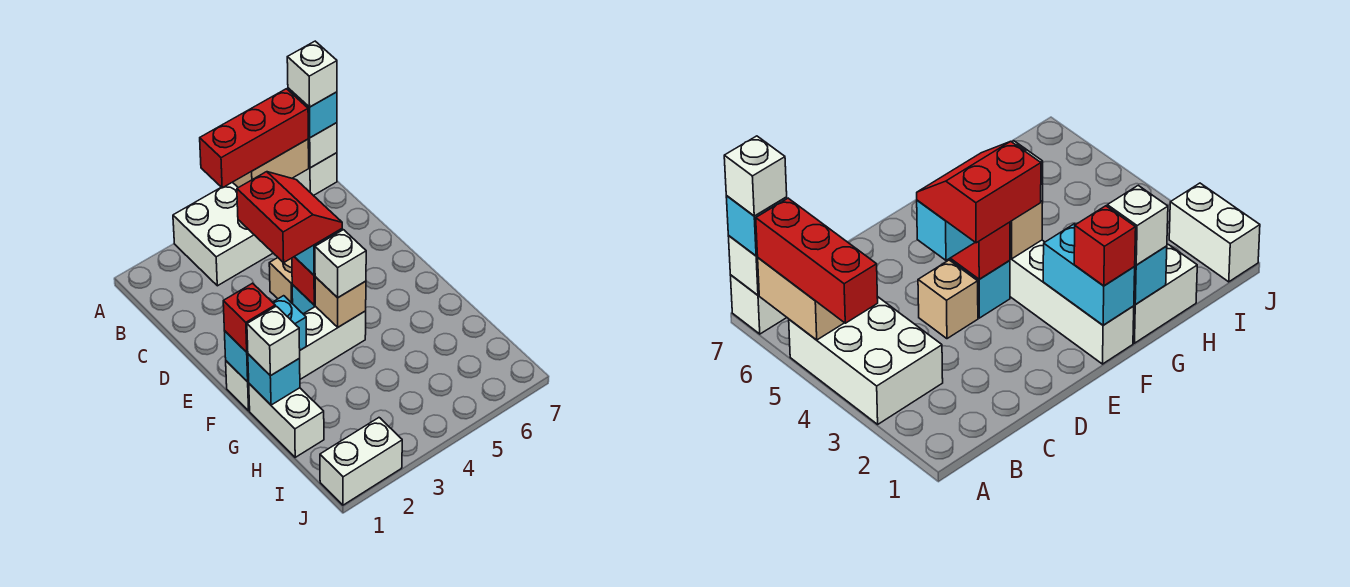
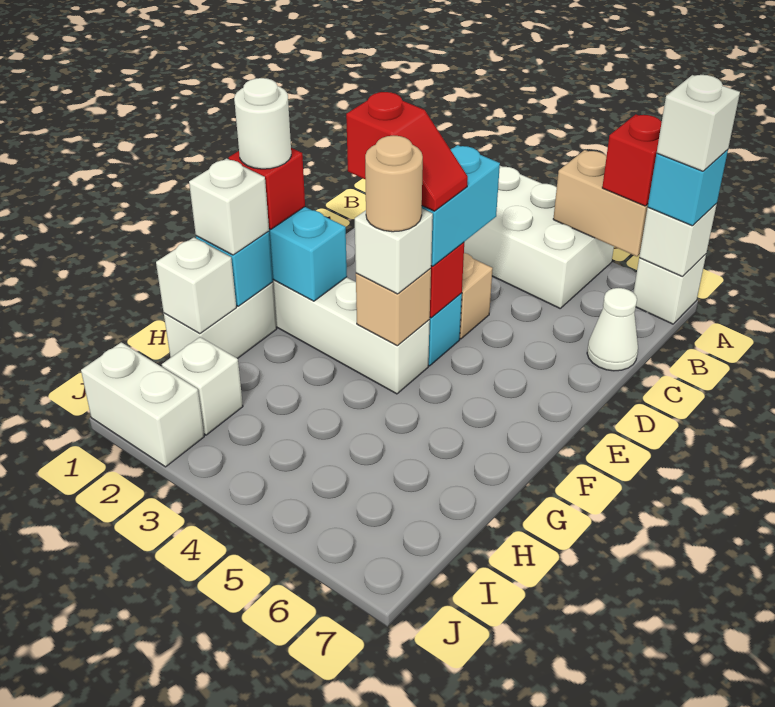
red brick A4:A6 level 3 -> red brick A6 level 3
none -> white cone C7 level 1
red slope D3:E4 level 4 top 3 -> red slope E3:E4 level 4 top 3
none -> white round brick F1 level 4
none -> tan round brick F4 level 4
none -> white brick H1 level 2
none -> white brick I2 level 1

